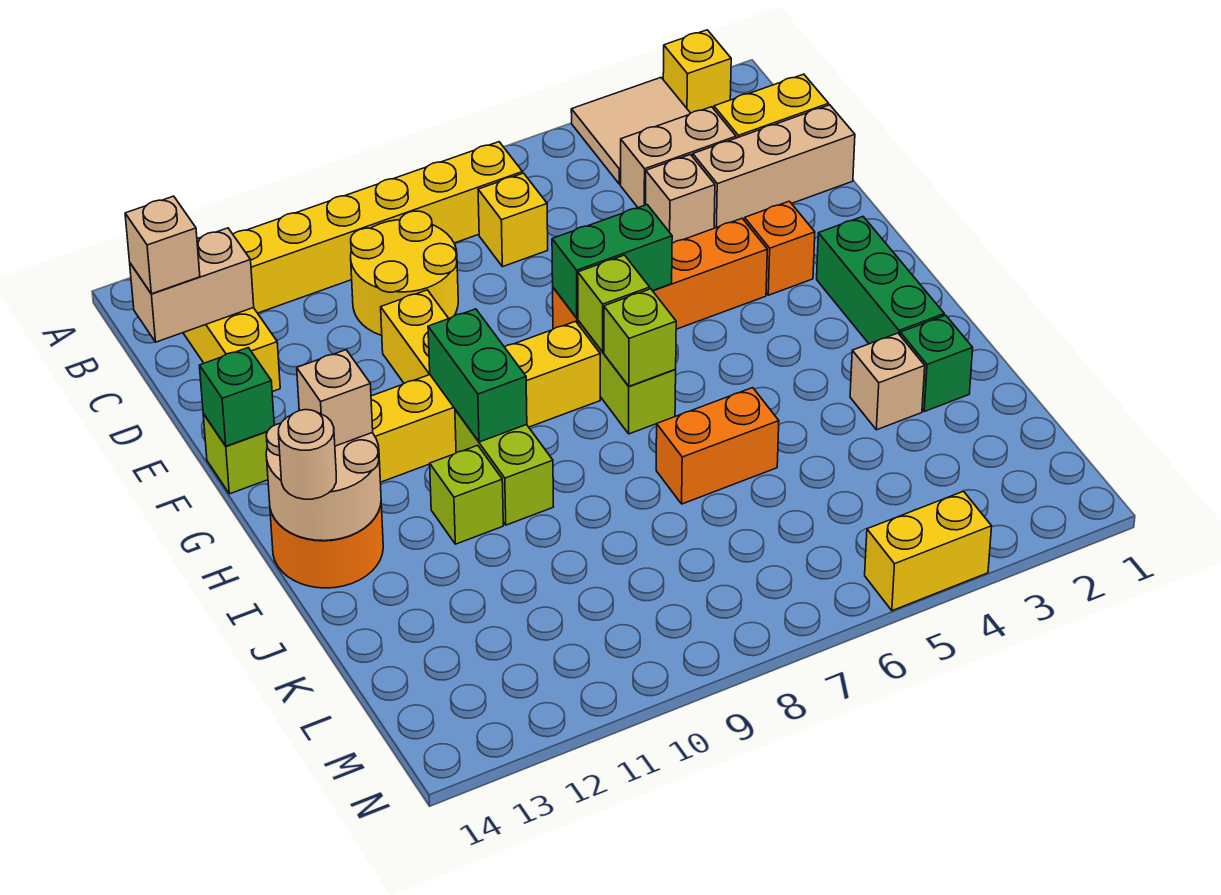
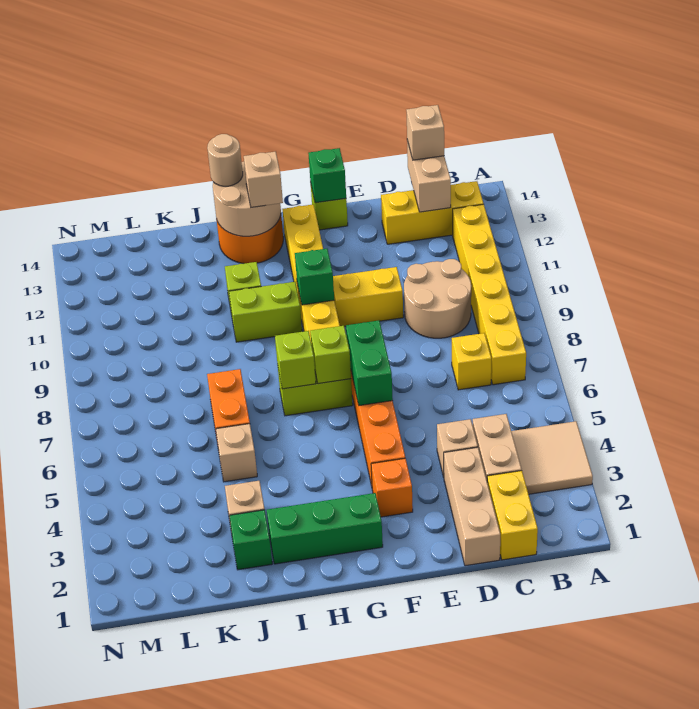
yellow brick A2 level 1 -> none
yellow round brick C9:D10 level 1 -> tan round brick C9:D10 level 1
green brick G10:H10 level 2 -> green brick G10 level 2
none -> tan brick J5 level 1
yellow brick N4:N5 level 1 -> none

